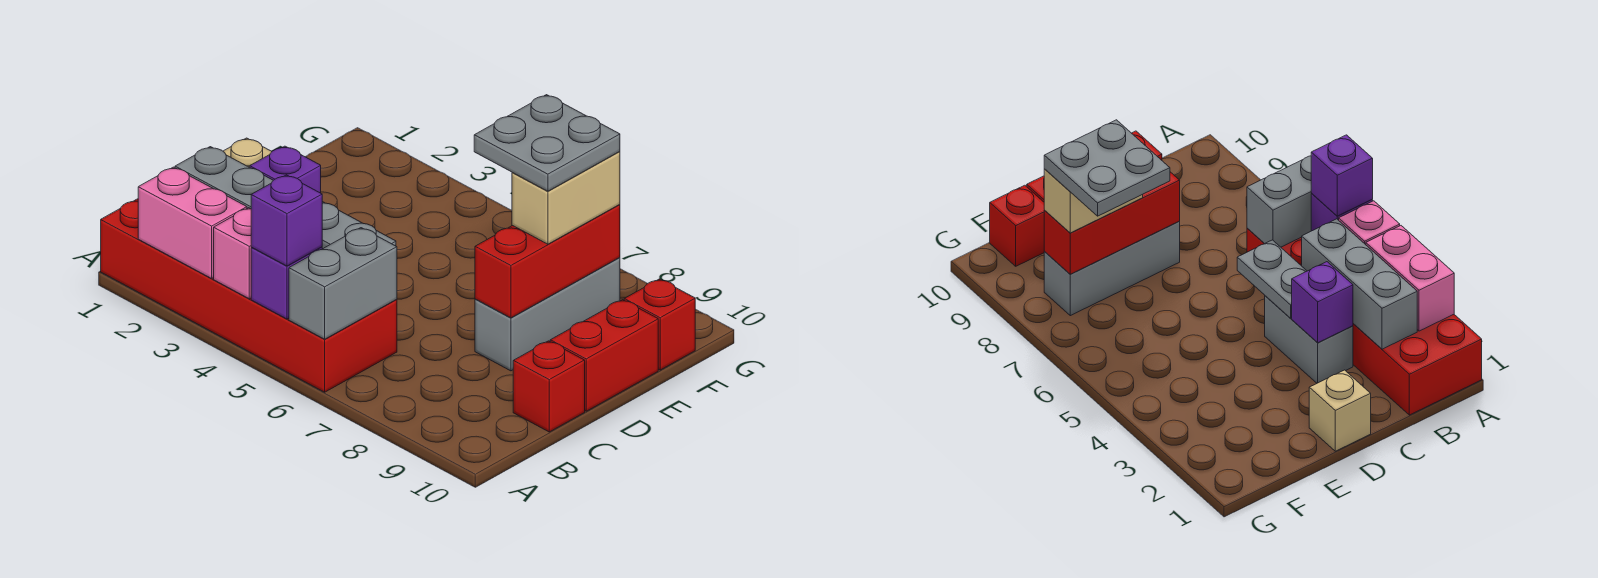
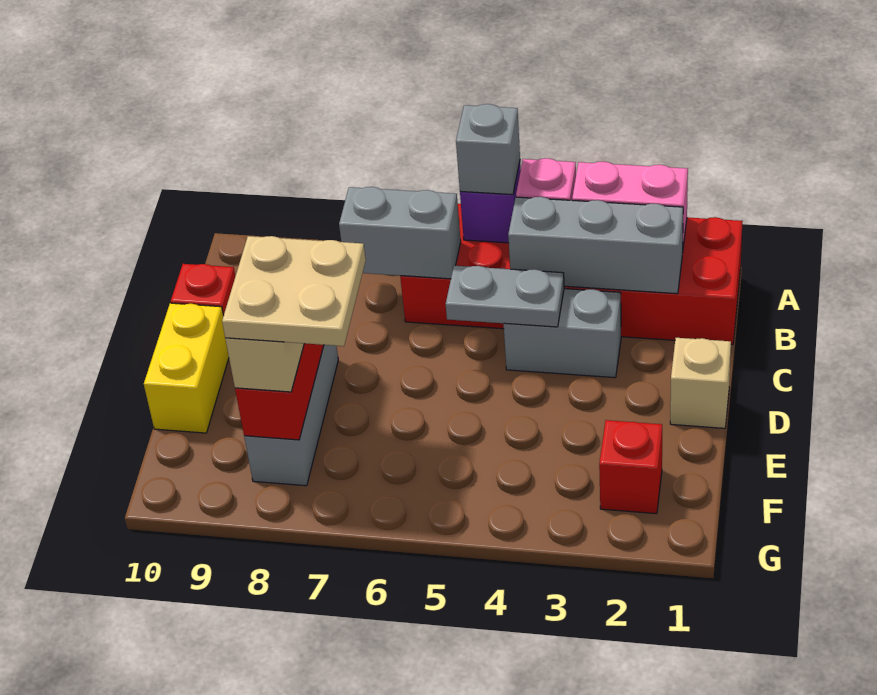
purple brick A5 level 3 -> grey brick A5 level 3
grey brick A6:B6 level 2 -> grey brick B6:B7 level 2
purple brick C3 level 2 -> none
red brick D10:E10 level 1 -> yellow brick D10:E10 level 1
grey plate E7:F8 level 4 -> tan plate E7:F8 level 4
red brick F10 level 1 -> red brick F2 level 1

